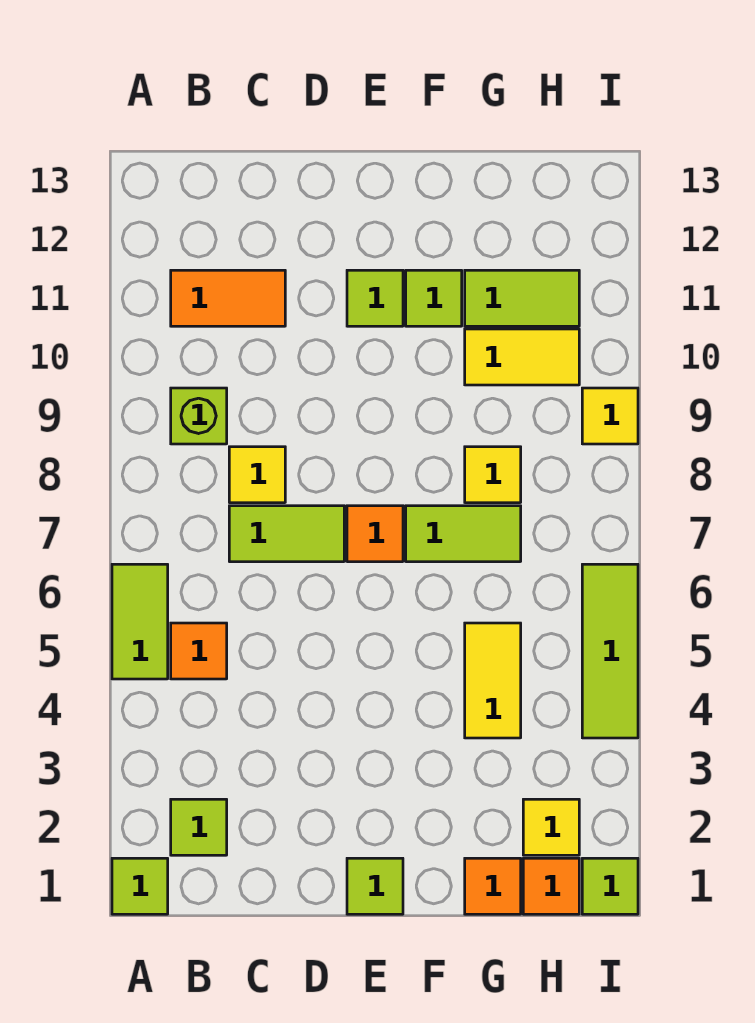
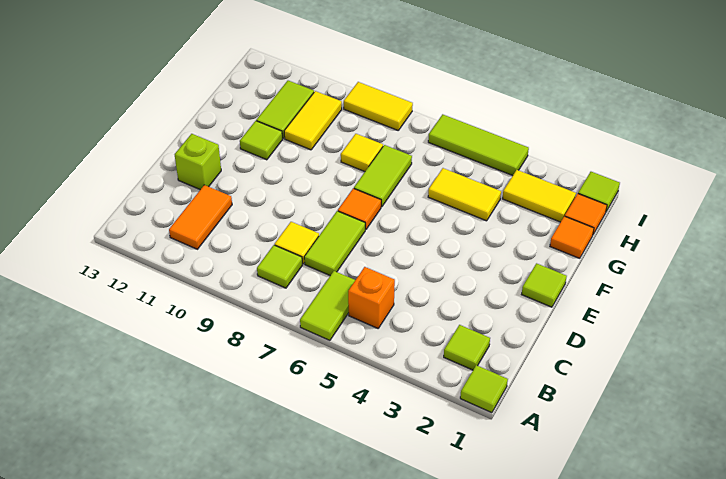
lime tile A5:A6 level 1 -> lime tile A6:B6 level 1
orange tile B5 level 1 -> orange brick B5 level 1
lime brick B9 level 1 -> lime brick D12 level 1
lime tile E11 level 1 -> lime tile B8 level 1
yellow tile H2 level 1 -> yellow tile H2:H3 level 1
yellow tile I9 level 1 -> yellow tile I8:I9 level 1

